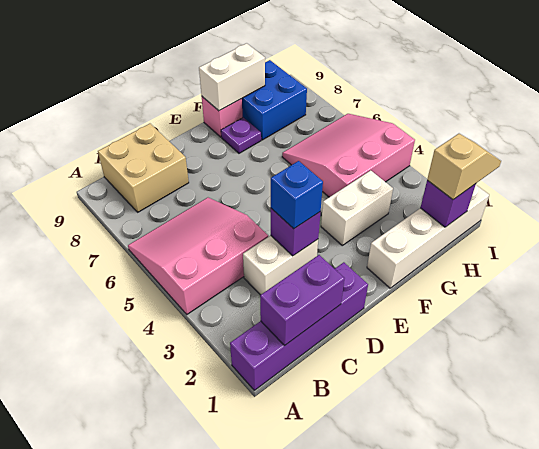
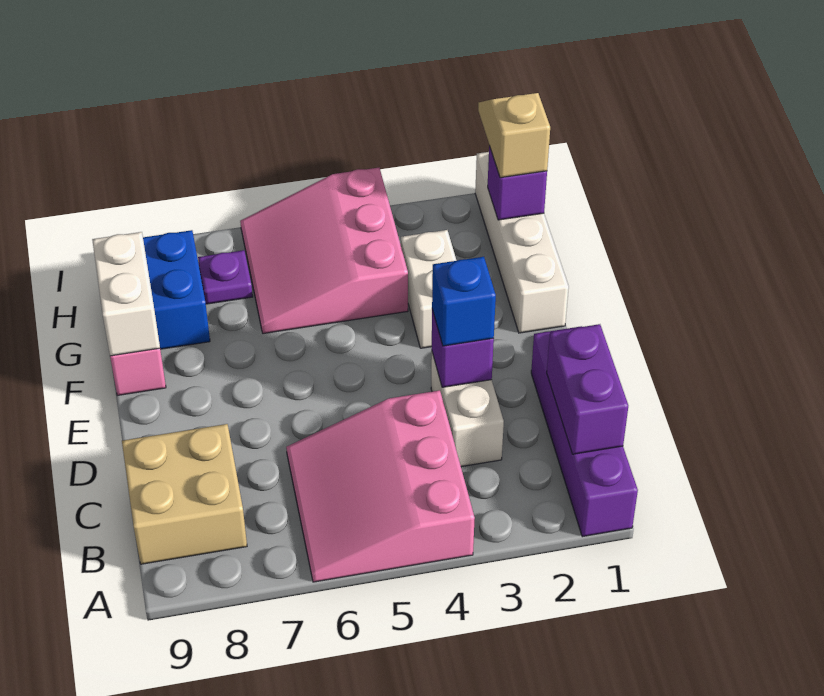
purple plate F8 level 1 -> purple plate H7 level 1

